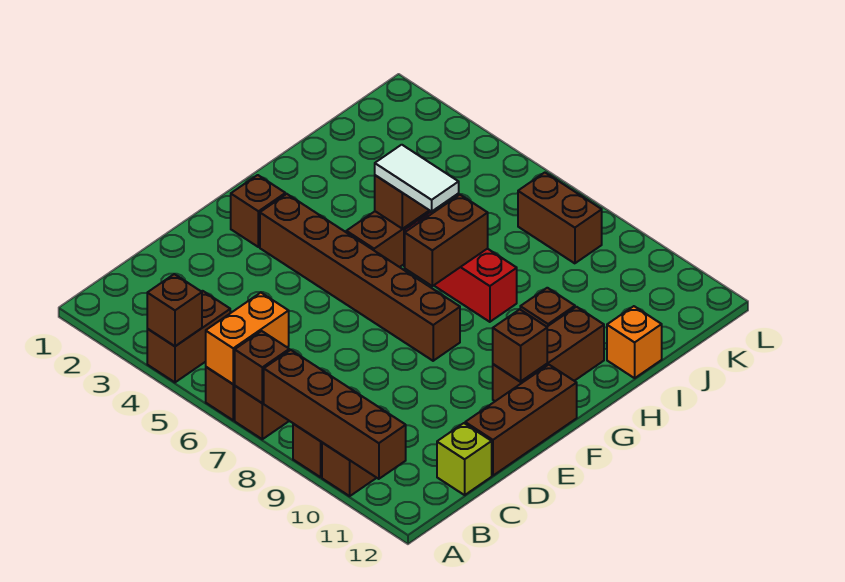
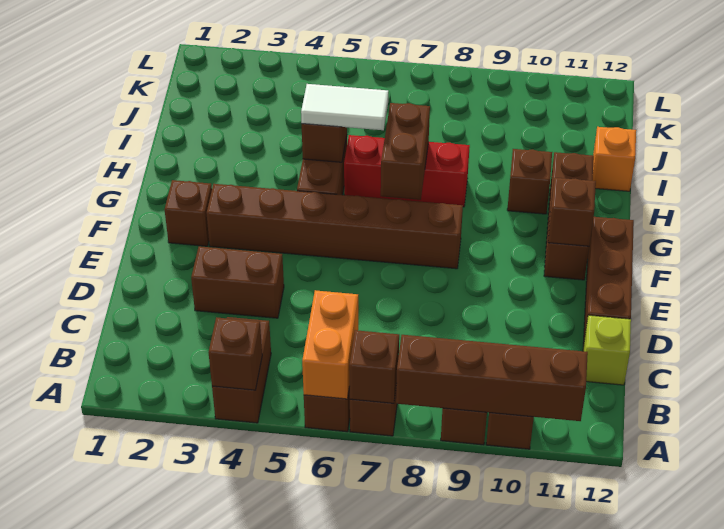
brown brick K7:K8 level 1 -> brown brick D3:D4 level 1

